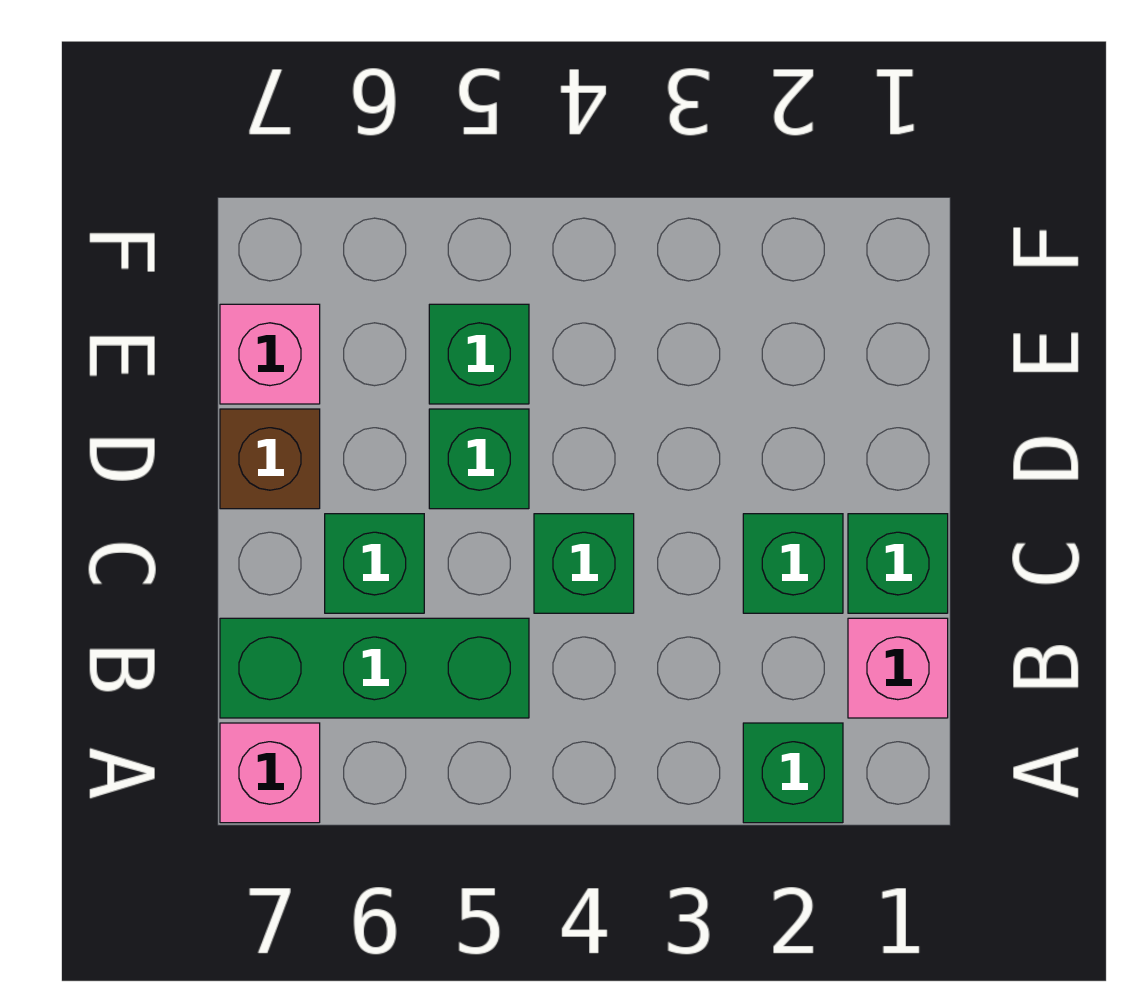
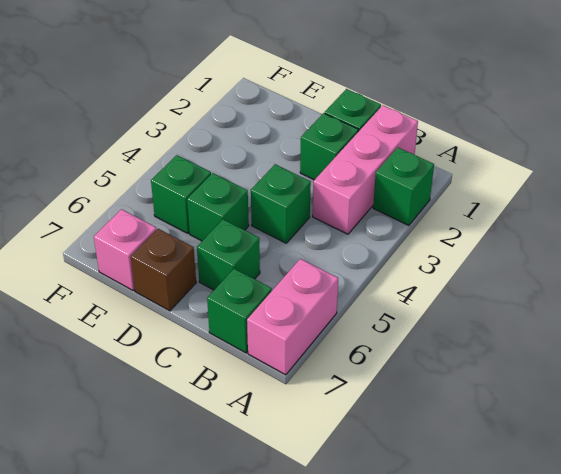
pink brick A7 level 1 -> pink brick A6:A7 level 1
pink brick B1 level 1 -> pink brick B1:B3 level 1
green brick B5:B7 level 1 -> green brick B7 level 1

